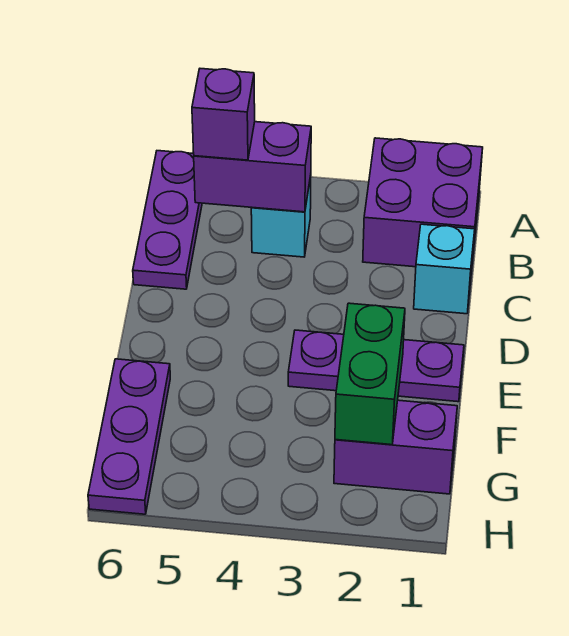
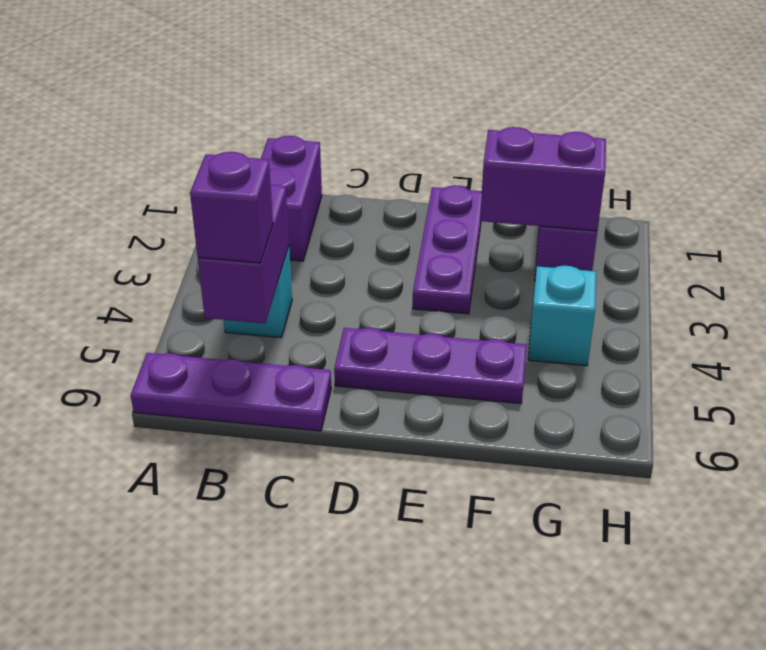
purple brick A1:B2 level 1 -> purple brick B1:B2 level 1
cyan brick C1 level 1 -> cyan brick G4 level 1
green brick F2:G2 level 2 -> purple brick F2:G2 level 2
purple plate F6:H6 level 1 -> purple plate D5:F5 level 1

